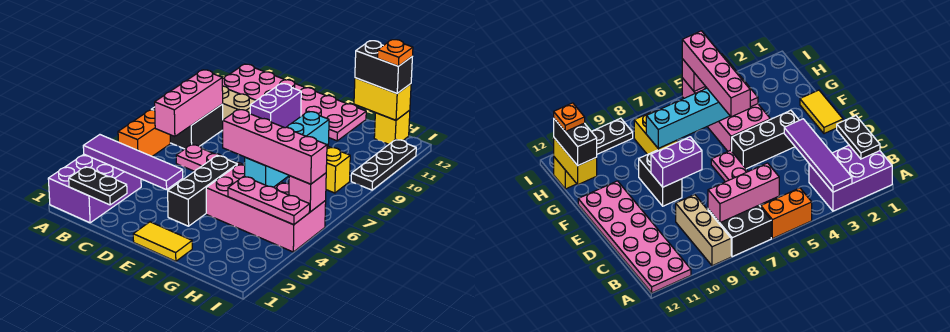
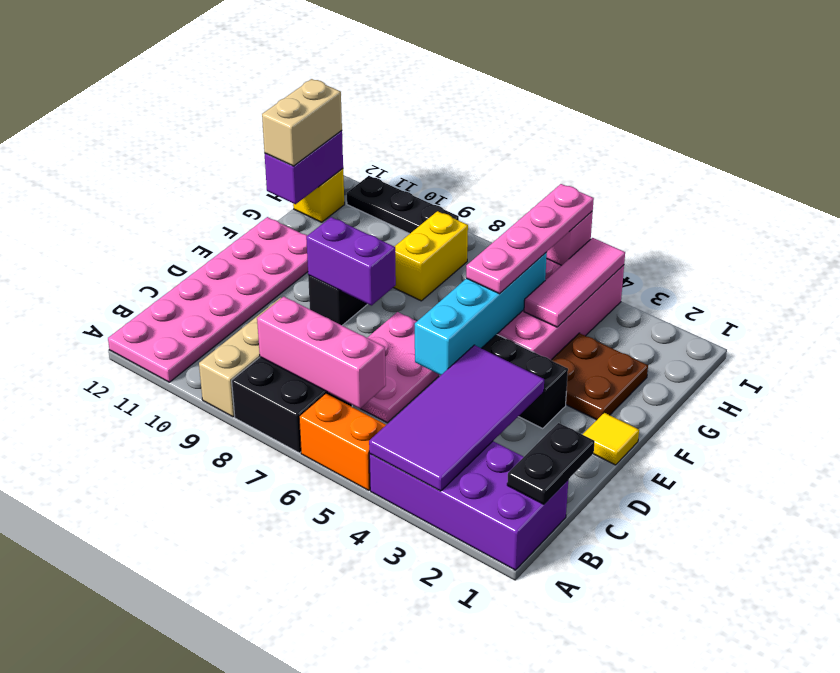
purple brick A1:B3 level 1 -> purple brick A1:B4 level 1
purple tile A3:D3 level 2 -> purple tile A3:D4 level 2
pink plate C6:E6 level 1 -> pink plate C6:E7 level 1
yellow tile E1:F1 level 1 -> yellow tile E1 level 1
none -> brown plate F2:G3 level 1
pink brick F5:I5 level 3 -> pink plate F5:I5 level 3
pink plate G4:I4 level 2 -> pink tile G4:I4 level 2
cyan brick G5:G8 level 2 -> cyan brick D5:G5 level 2
yellow brick G12:H12 level 2 -> purple brick G12:H12 level 2
black brick G12:H12 level 3 -> tan brick G12:H12 level 3
orange plate H12 level 4 -> none

